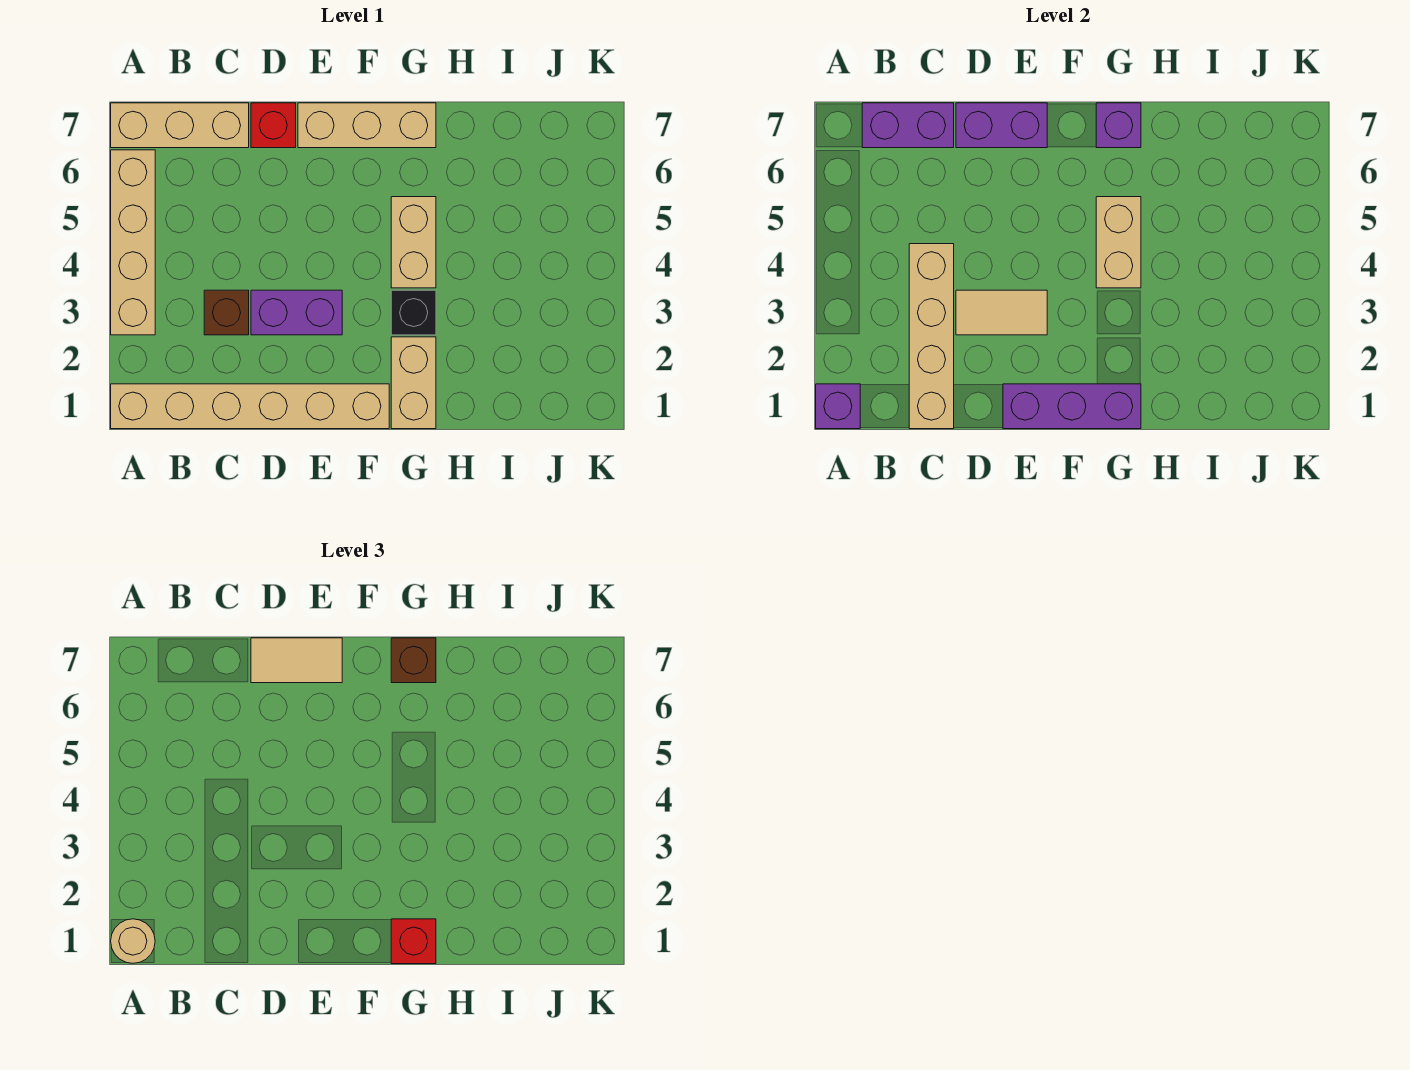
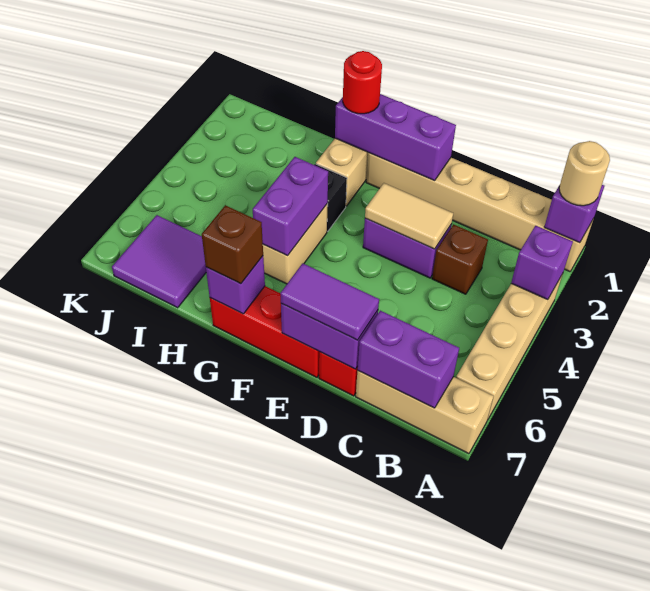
none -> purple brick A3 level 2
tan brick C1:C4 level 2 -> none
tan tile D7:E7 level 3 -> purple tile D7:E7 level 3
tan brick E7:G7 level 1 -> red brick E7:G7 level 1
red brick G1 level 3 -> red round brick G1 level 3
tan brick G4:G5 level 2 -> purple brick G4:G5 level 2
none -> purple tile I6:J7 level 1

